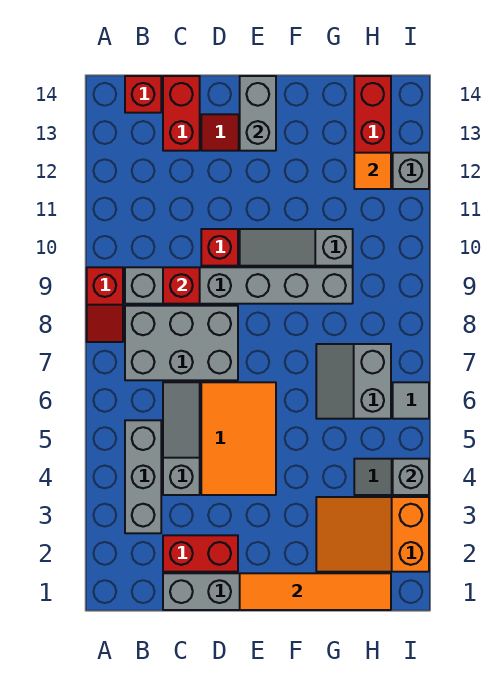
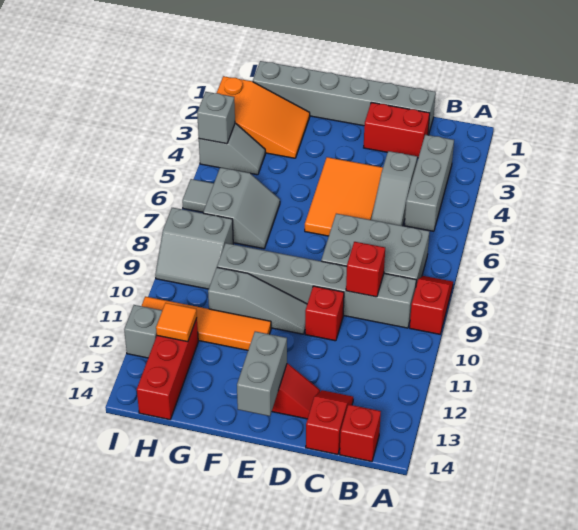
red brick C13:C14 level 1 -> red slope C13:C14 level 1 top 14
orange tile E1:H1 level 2 -> orange tile F11:I11 level 1
none -> grey slope H8:I9 level 1 top 8

